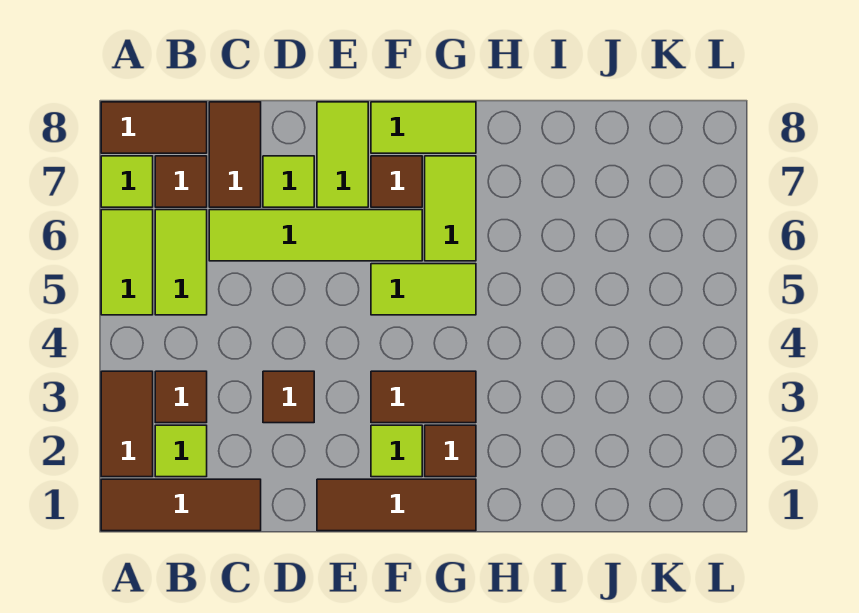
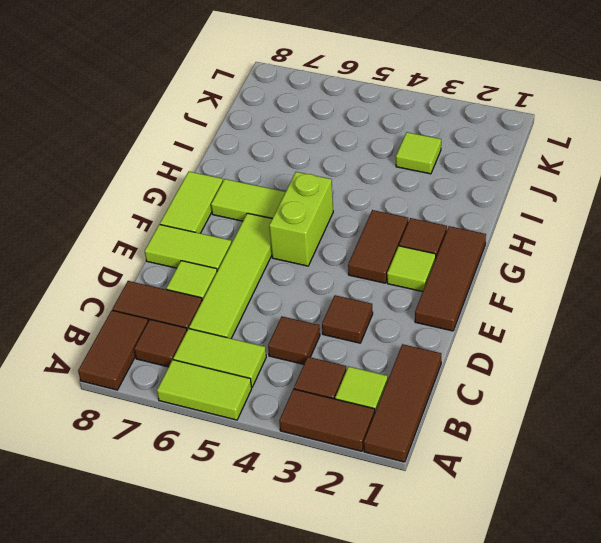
lime tile A7 level 1 -> lime tile J3 level 1
lime tile F5:G5 level 1 -> lime brick F5:G5 level 1
brown tile F7 level 1 -> brown tile C4 level 1

